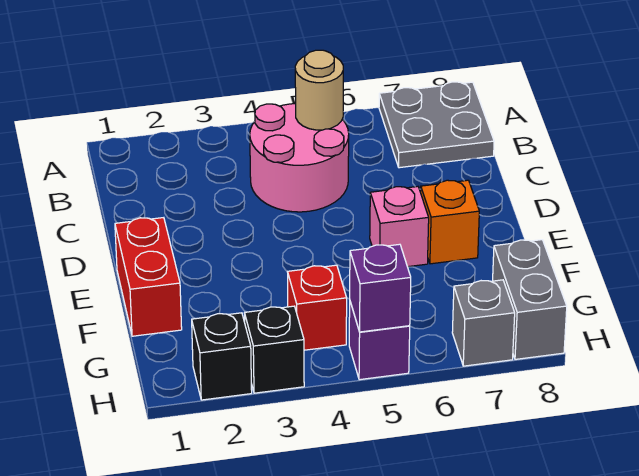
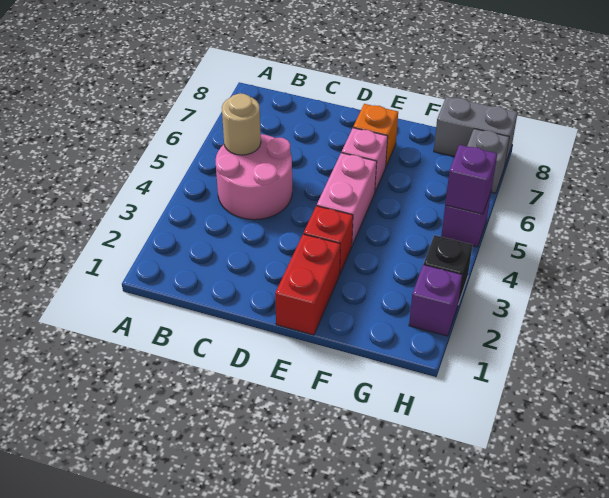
grey plate A7:B8 level 1 -> none
red brick E1:F1 level 1 -> red brick E1:E2 level 1
none -> pink brick E4:E5 level 1
red brick G4 level 1 -> red brick E3 level 1
black brick H2 level 1 -> purple brick H2 level 1

